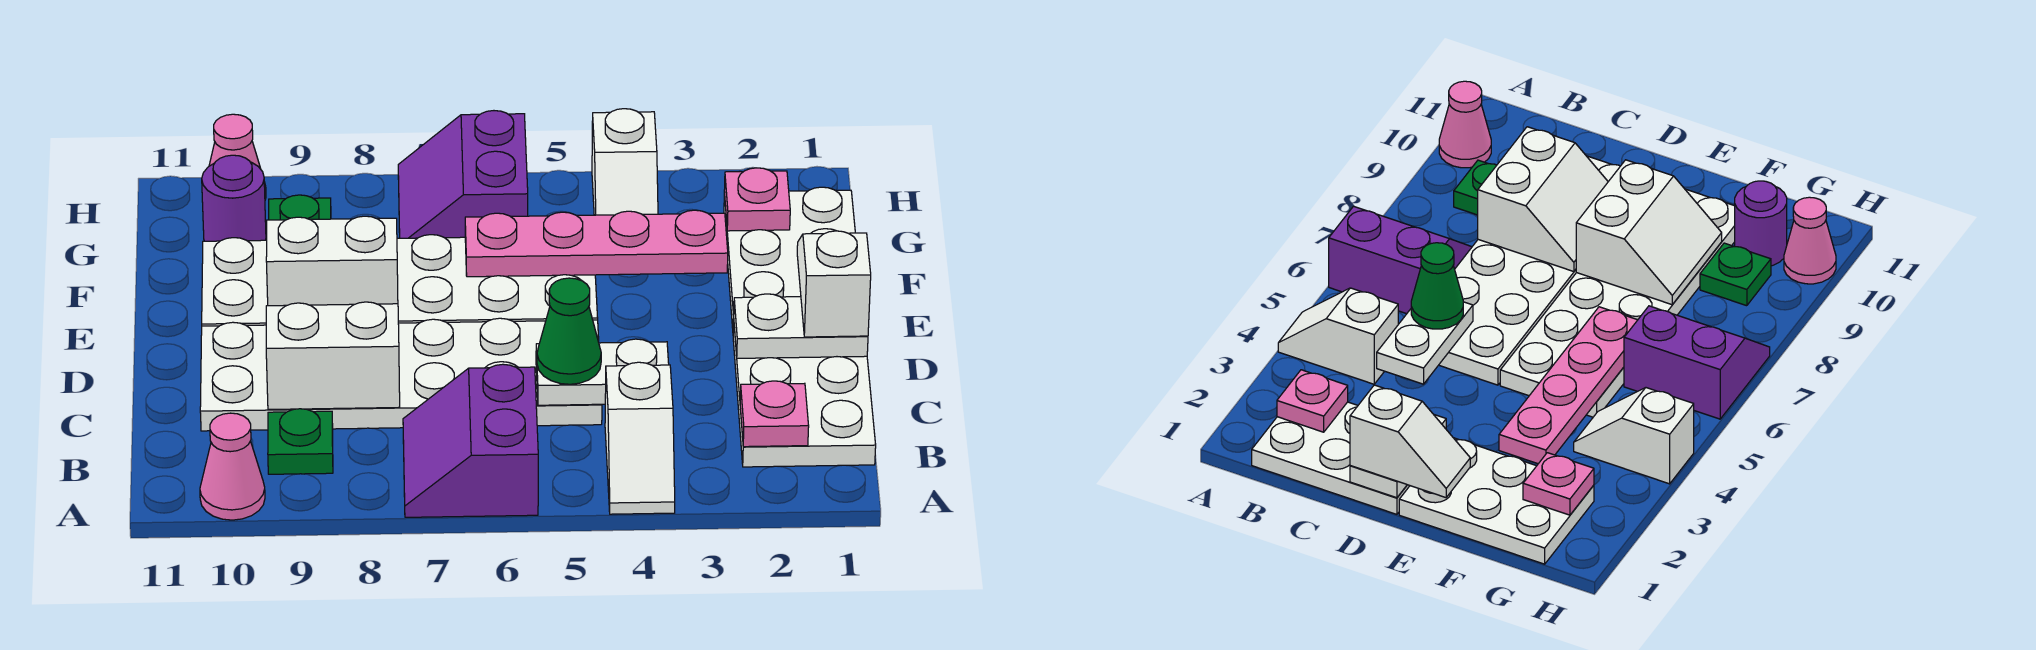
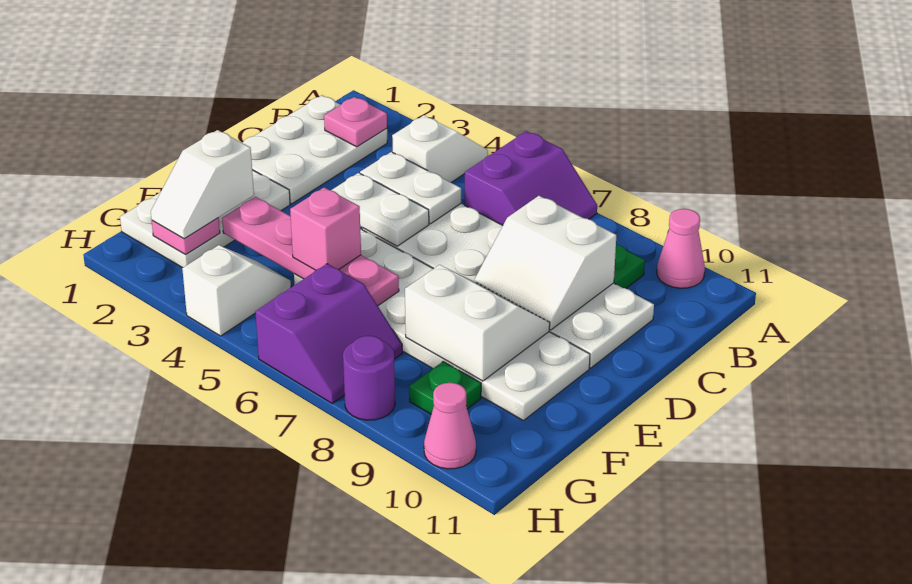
green cone C5 level 3 -> none
white plate D1:D2 level 2 -> white plate D4:D5 level 2
white slope D1:E1 level 3 top D -> white slope F2:G2 level 3 top F
white slope E8:F9 level 2 top E -> white slope E8:F9 level 2 top F
none -> pink brick F5 level 3
purple round brick G10 level 1 -> purple round brick H8 level 1

